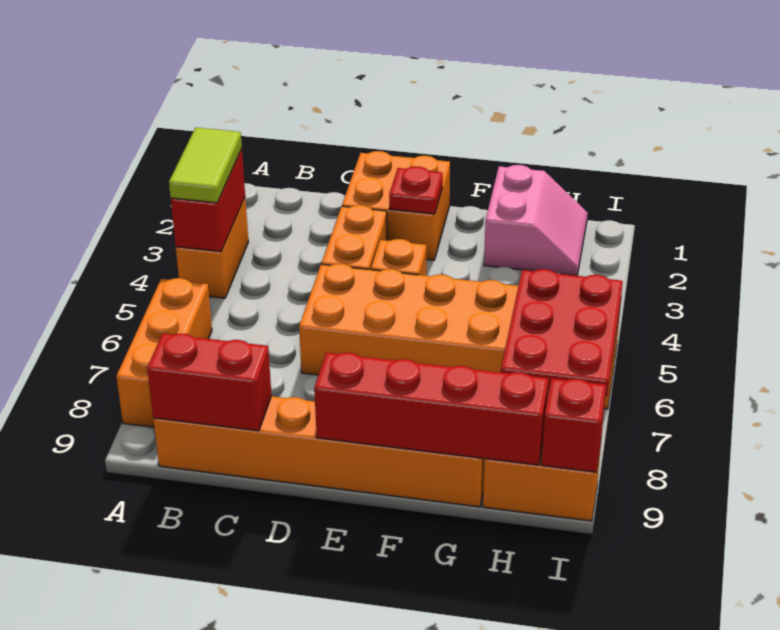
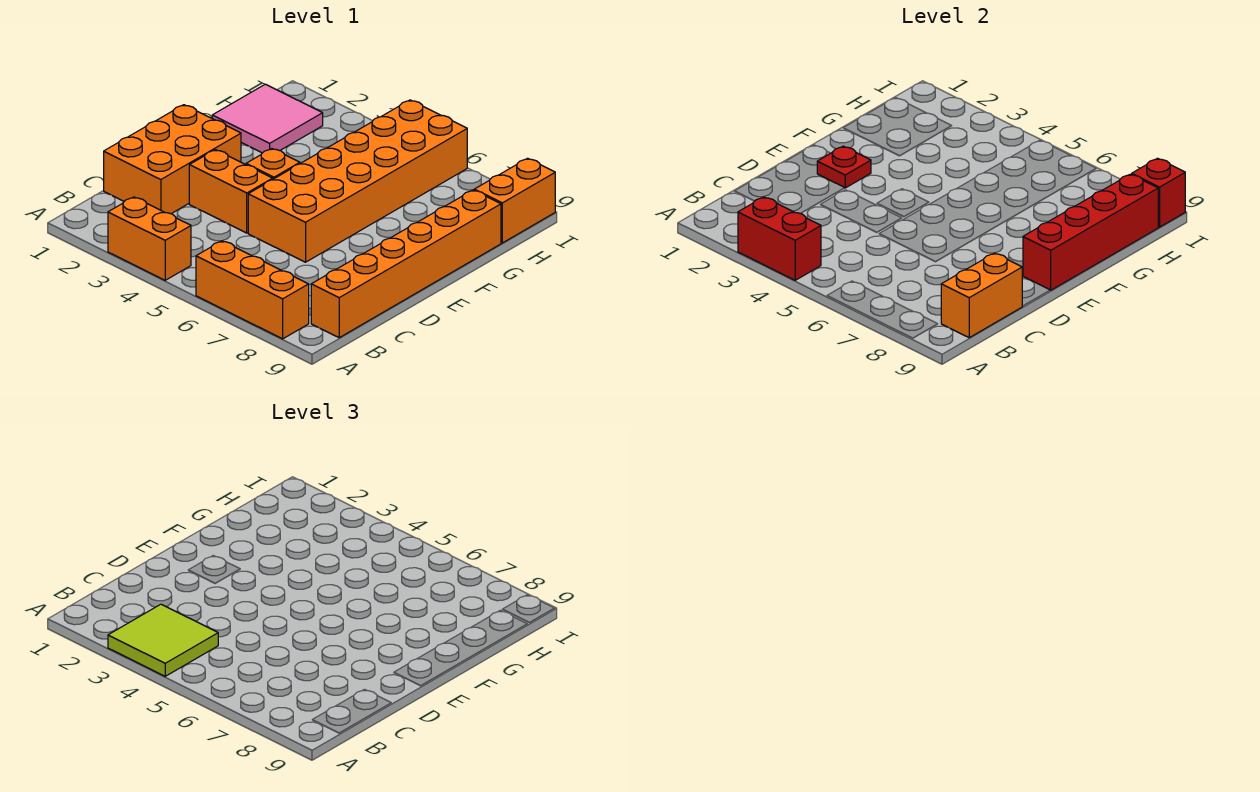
lime tile A3:A4 level 3 -> lime tile A3:B4 level 3
red brick B9:C9 level 2 -> orange brick B9:C9 level 2
orange brick D1:E2 level 1 -> orange brick C1:E2 level 1
pink slope G1:H2 level 1 top G -> pink tile G1:H2 level 1
red plate H5:I7 level 2 -> none

